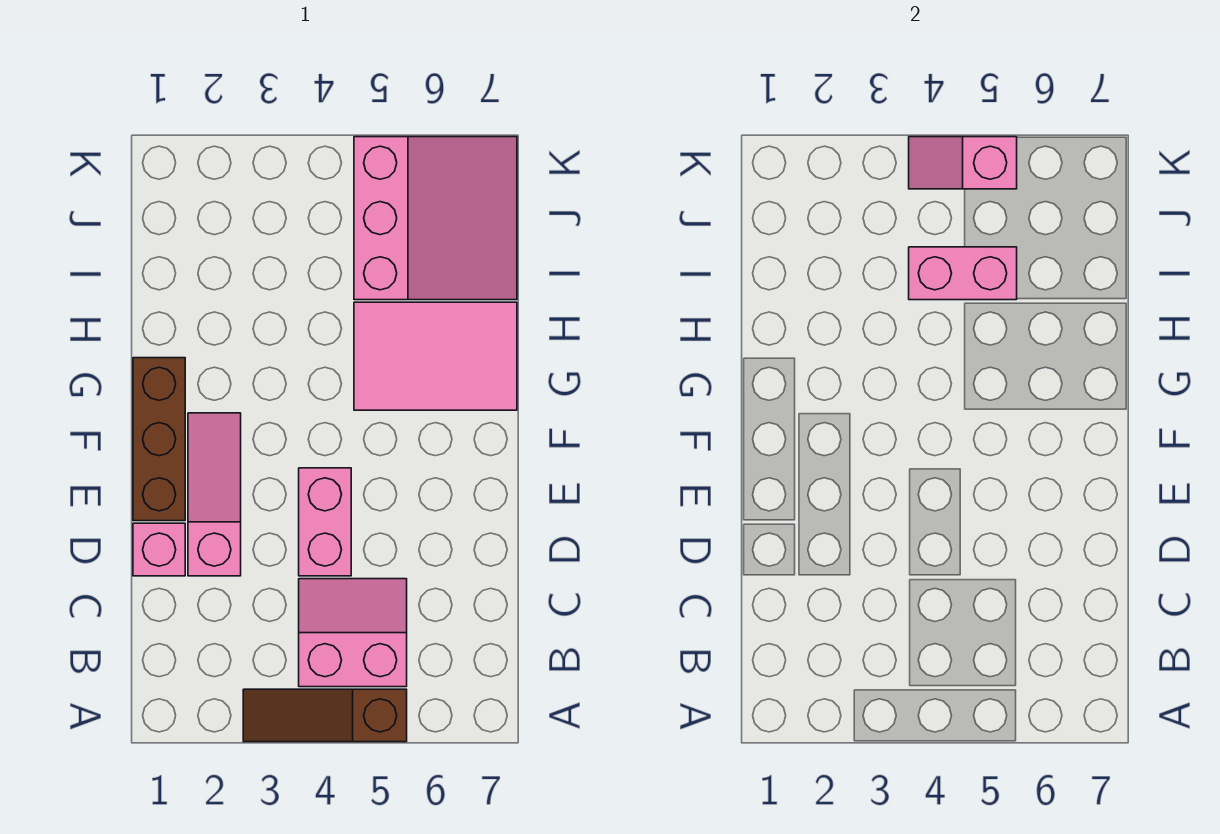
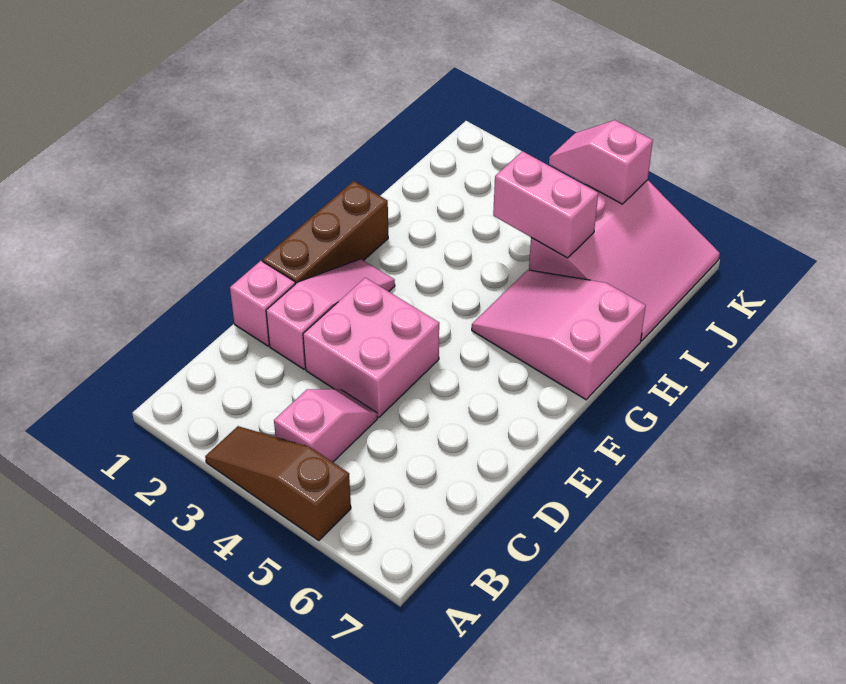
pink slope B4:C5 level 1 top B -> pink slope B4:C4 level 1 top B
pink brick D4:E4 level 1 -> pink brick D3:E4 level 1
pink tile G5:H7 level 1 -> pink slope G5:H7 level 1 top 7

